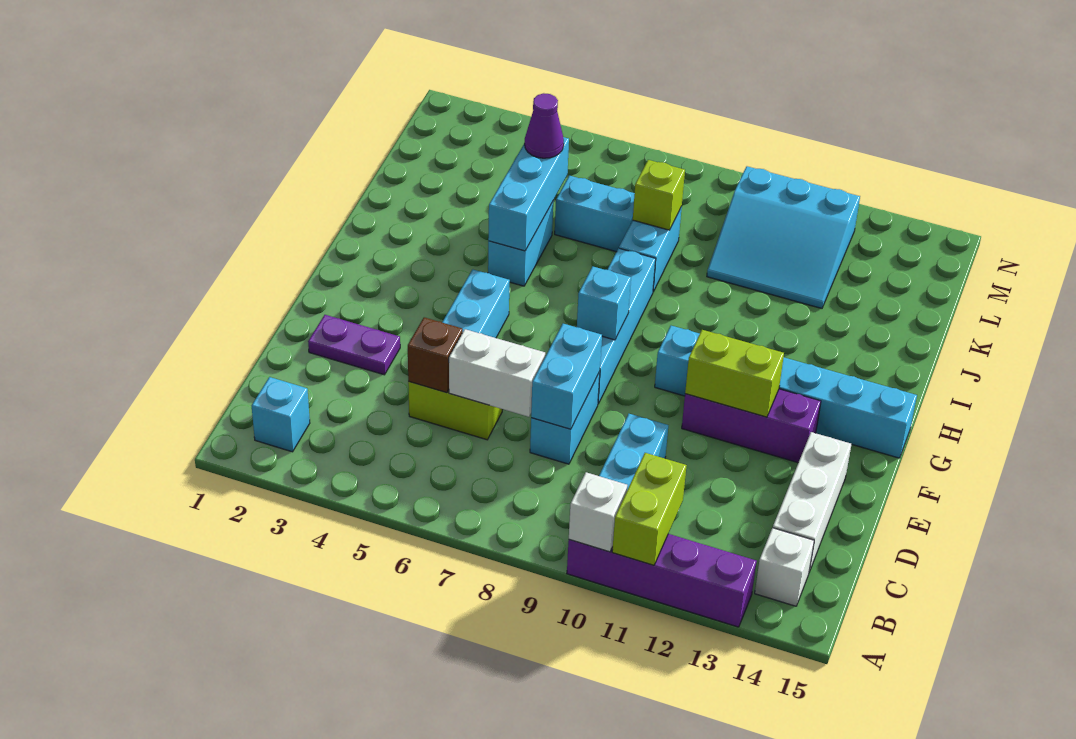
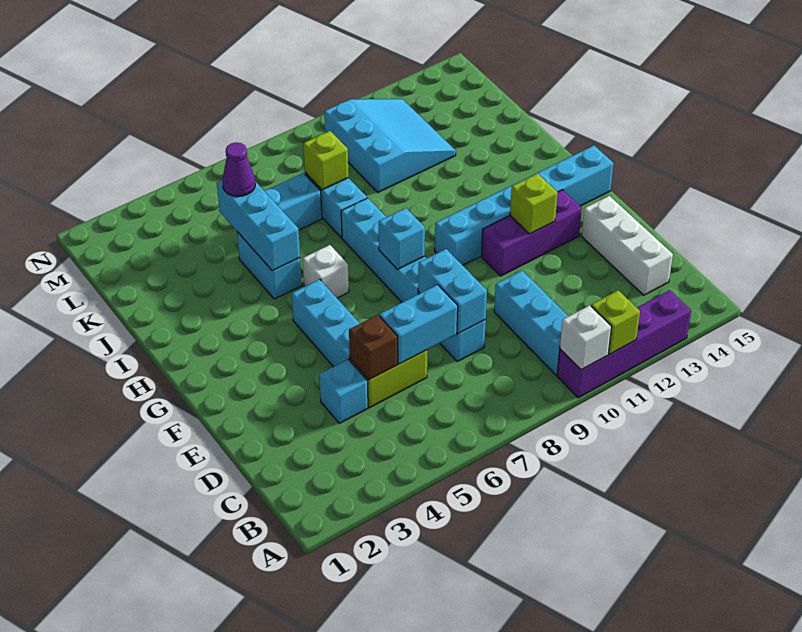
lime brick A11:B11 level 2 -> lime brick A11 level 2
cyan brick B2 level 1 -> cyan brick D4 level 1
white brick B14 level 1 -> white brick H6 level 1
white brick D6:D7 level 2 -> cyan brick D6:D7 level 2
purple plate E2:E3 level 1 -> none
lime brick F11:F12 level 2 -> lime brick F12 level 2
cyan slope K10:M12 level 1 top M -> cyan slope K10:M12 level 1 top 10

